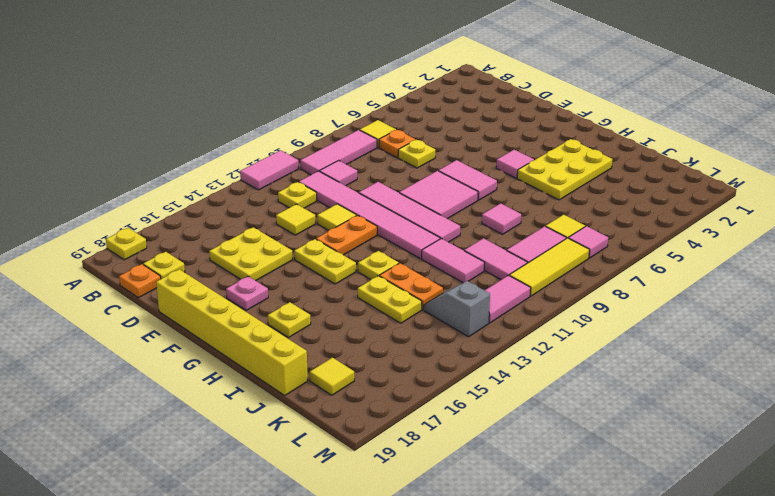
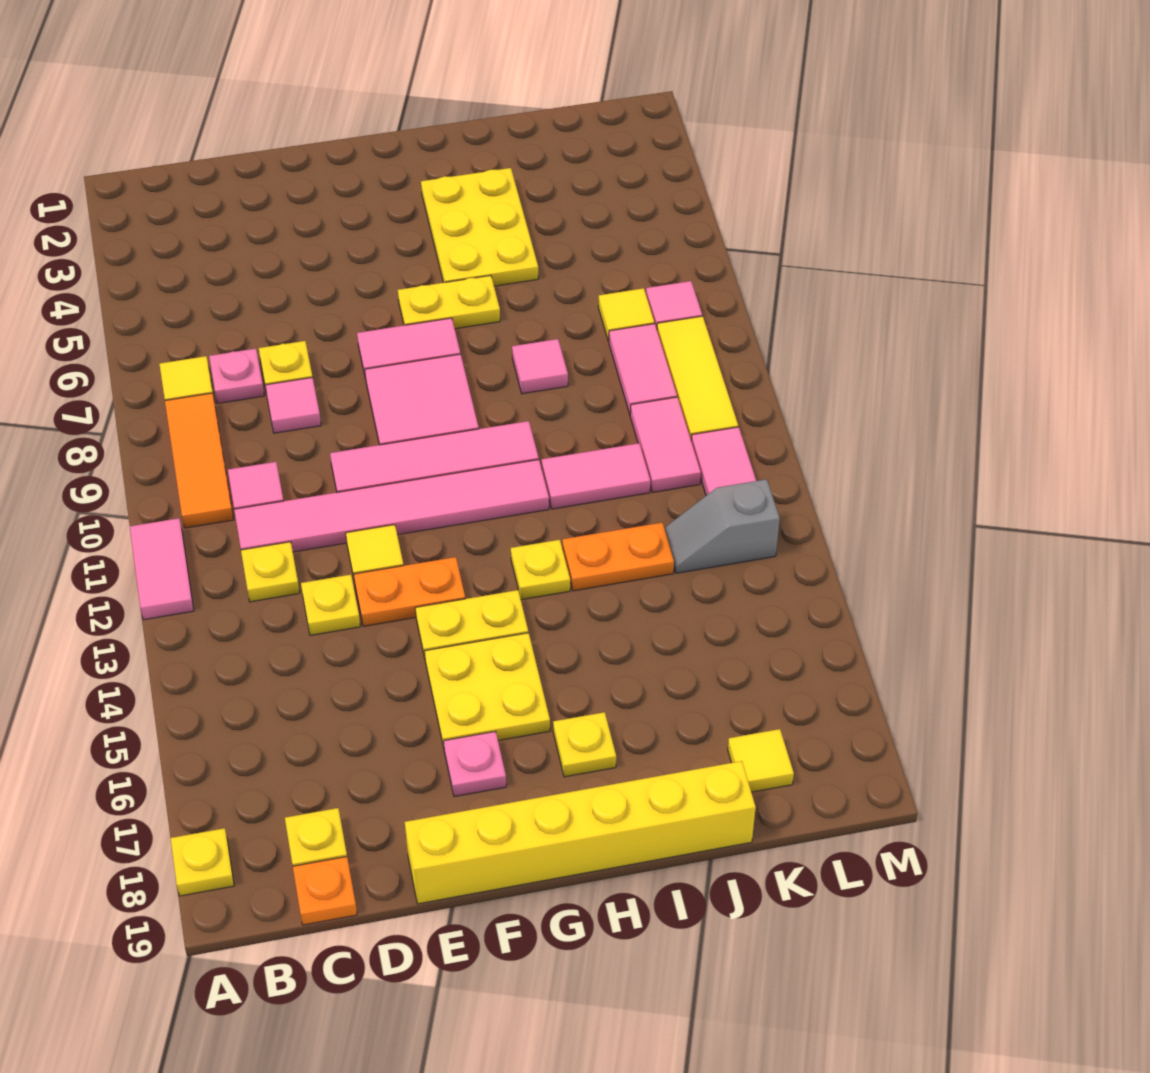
pink tile B8:B10 level 1 -> orange tile B8:B10 level 1
orange plate C7 level 1 -> pink plate C7 level 1
yellow tile D13 level 1 -> yellow plate D13 level 1
yellow plate D15:E16 level 1 -> yellow plate F15:G16 level 1
orange plate F12:F13 level 1 -> orange plate E13:F13 level 1
pink tile G5 level 1 -> pink tile D8 level 1
yellow plate I14:J14 level 1 -> yellow plate G6:H6 level 1
pink tile J10:K10 level 1 -> pink tile K10:K11 level 1

